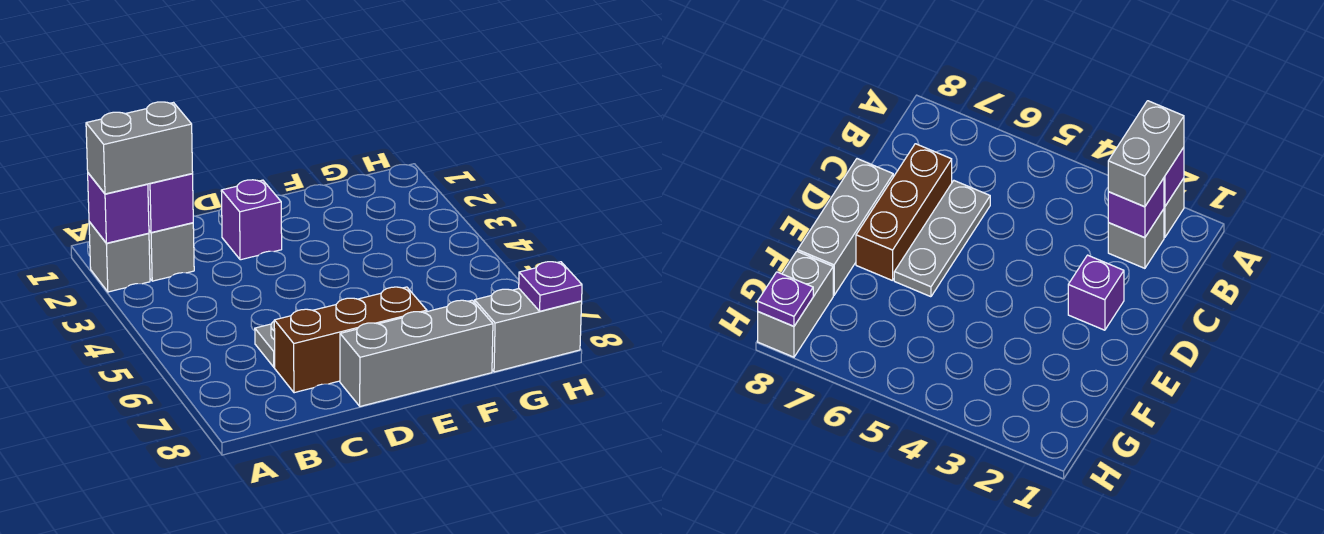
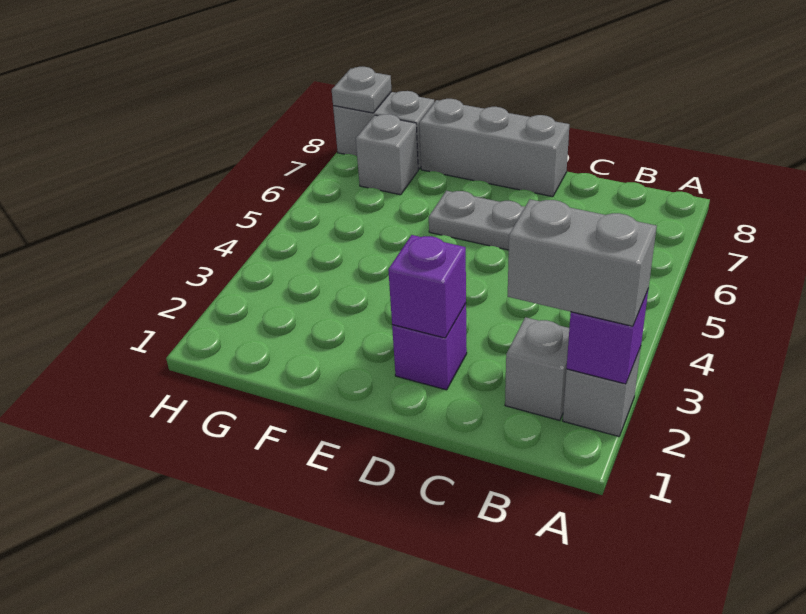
purple brick B2 level 2 -> purple brick D2 level 2
brown brick C7:E7 level 1 -> none
none -> grey brick G7 level 1
purple plate H8 level 2 -> grey plate H8 level 2

